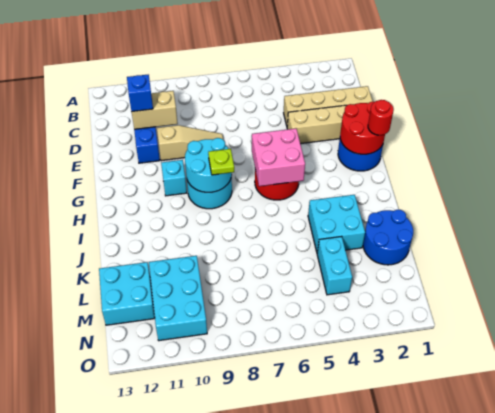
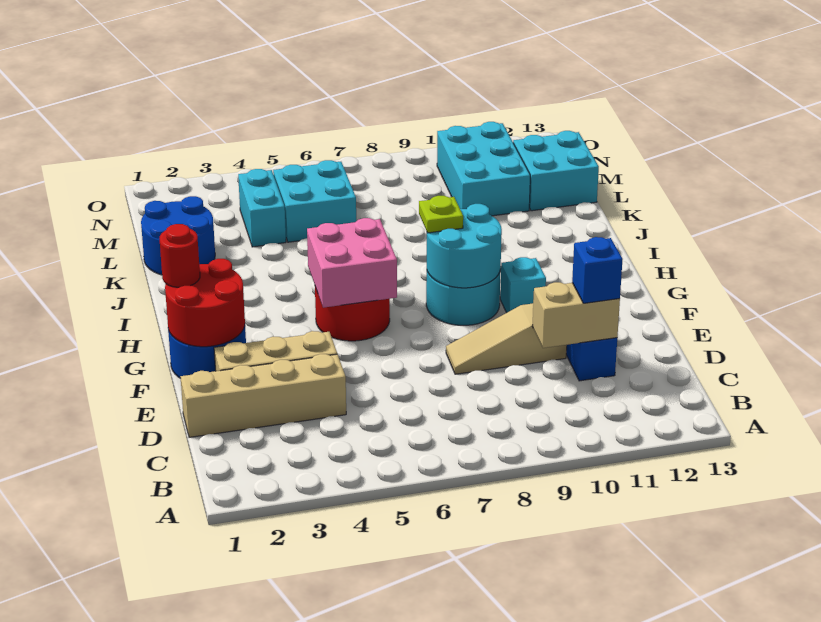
cyan brick J3:K4 level 1 -> cyan brick L5:M6 level 1

